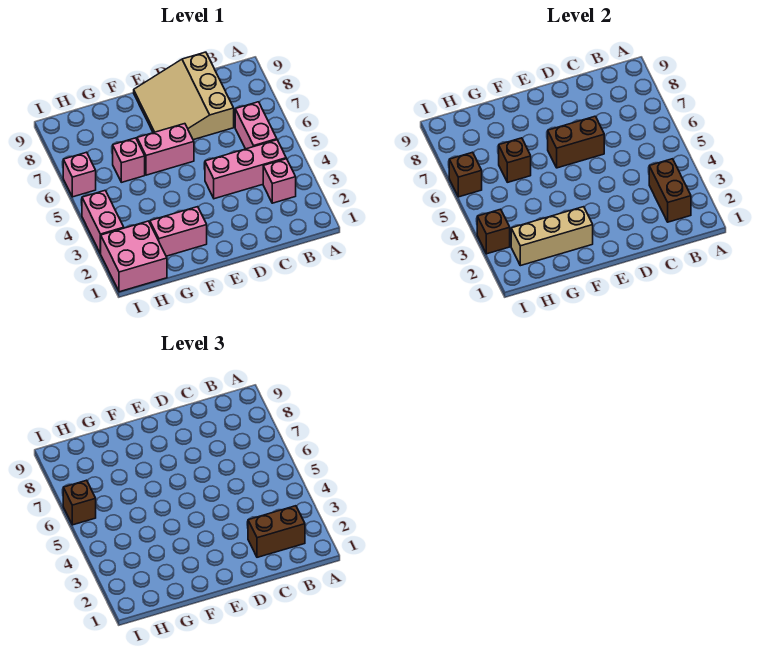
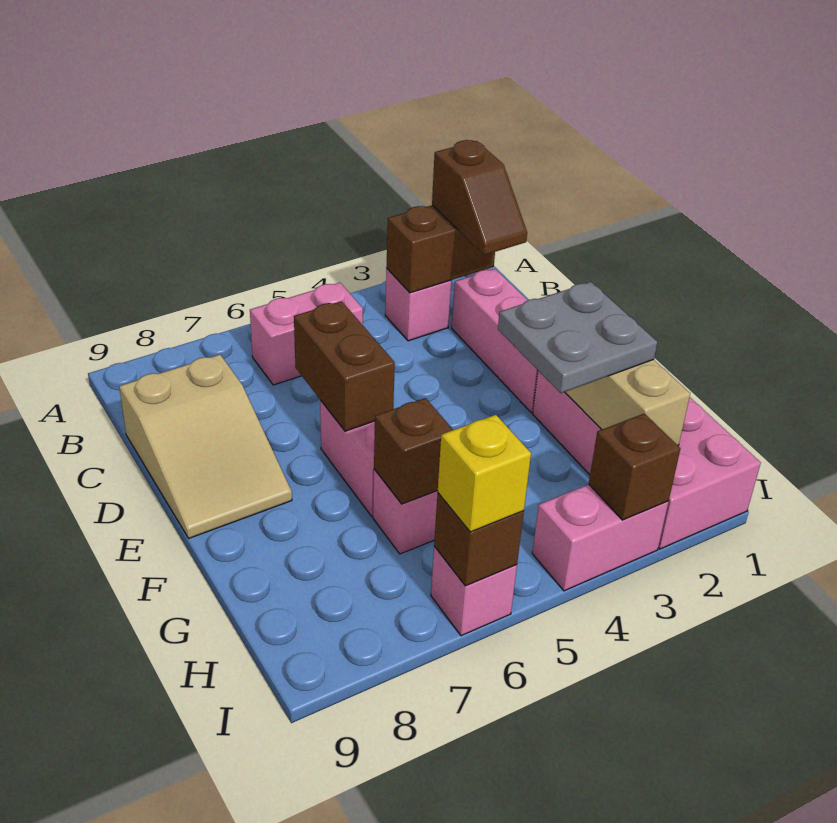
brown brick B2:C2 level 3 -> brown slope B2:C2 level 3 top B
pink brick B4:D4 level 1 -> pink brick C2:E2 level 1
tan slope C7:E9 level 1 top C -> tan slope C8:E9 level 1 top C
none -> grey plate F2:G3 level 3
brown brick I6 level 3 -> yellow brick I6 level 3

